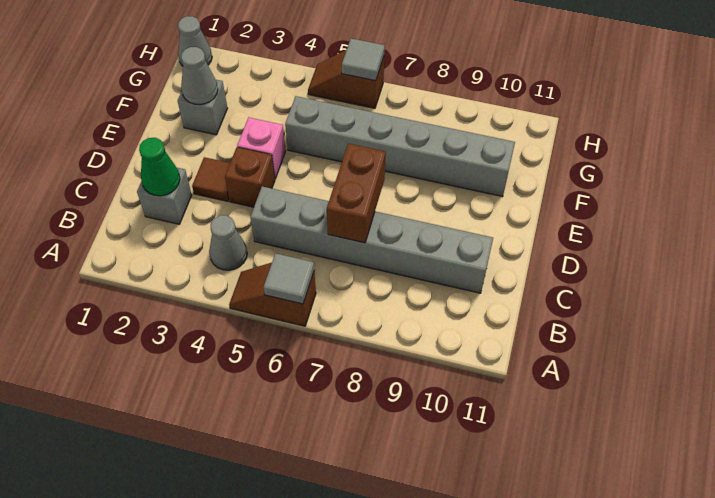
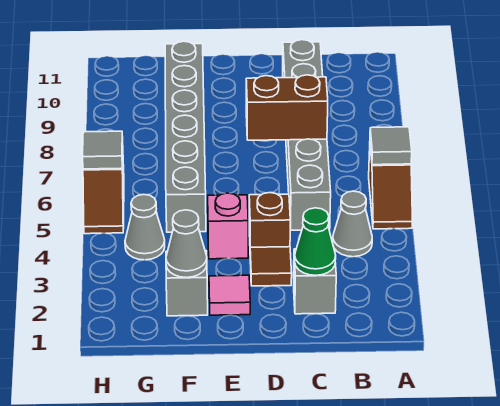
none -> pink tile E2 level 1
grey cone H1 level 1 -> grey cone G4 level 1

